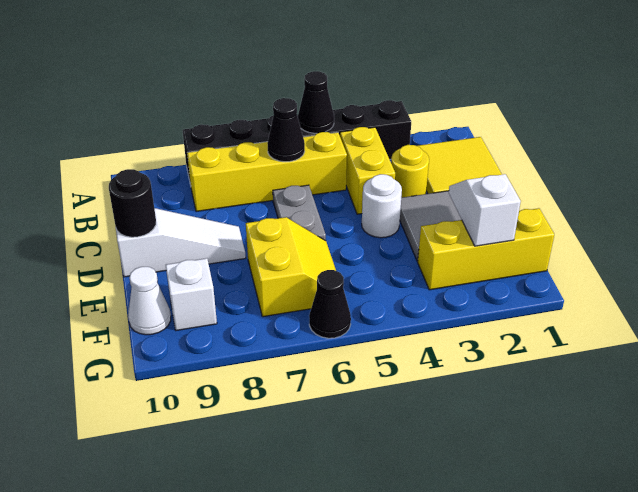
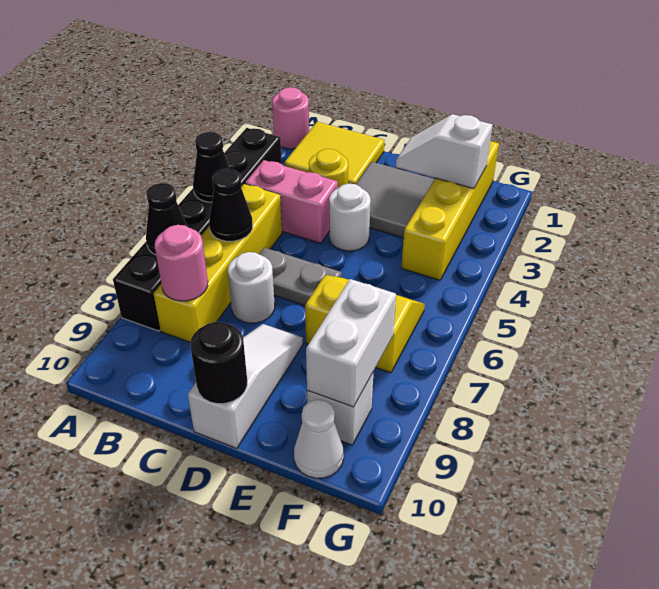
none -> pink round brick A1 level 1
yellow brick B4:C4 level 1 -> pink brick B4:C4 level 1
none -> pink round brick B8 level 2
none -> white round brick C7 level 1
yellow brick F1:F3 level 1 -> yellow brick F1:F4 level 1
none -> white brick F8:F9 level 2
black cone G6 level 1 -> black cone A7 level 2

